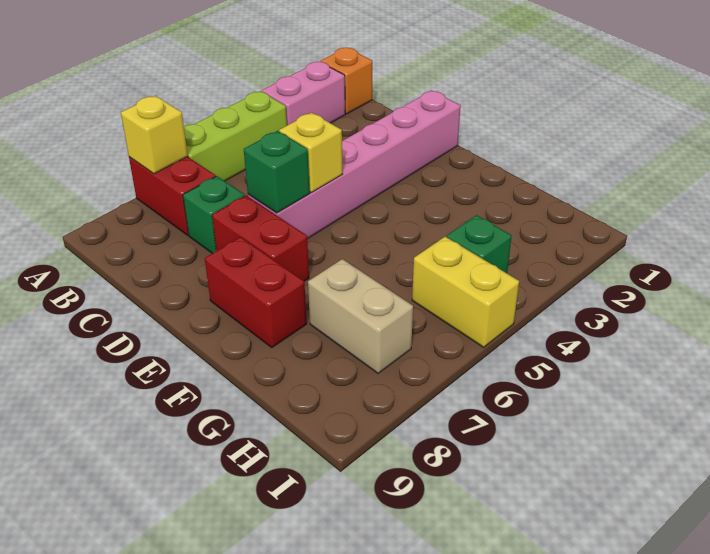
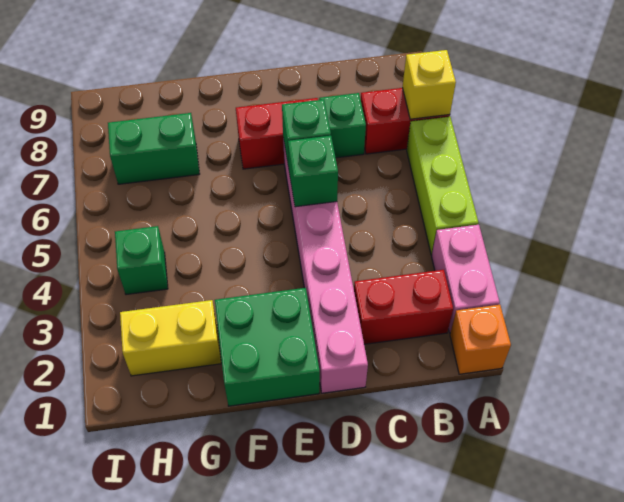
yellow brick D5 level 2 -> green brick D5 level 2
none -> green brick E1:F2 level 1
red brick E8:F8 level 1 -> red brick B2:C2 level 1
tan brick G7:H7 level 1 -> green brick G7:H7 level 1
yellow brick H5:I5 level 1 -> yellow brick G2:H2 level 1

